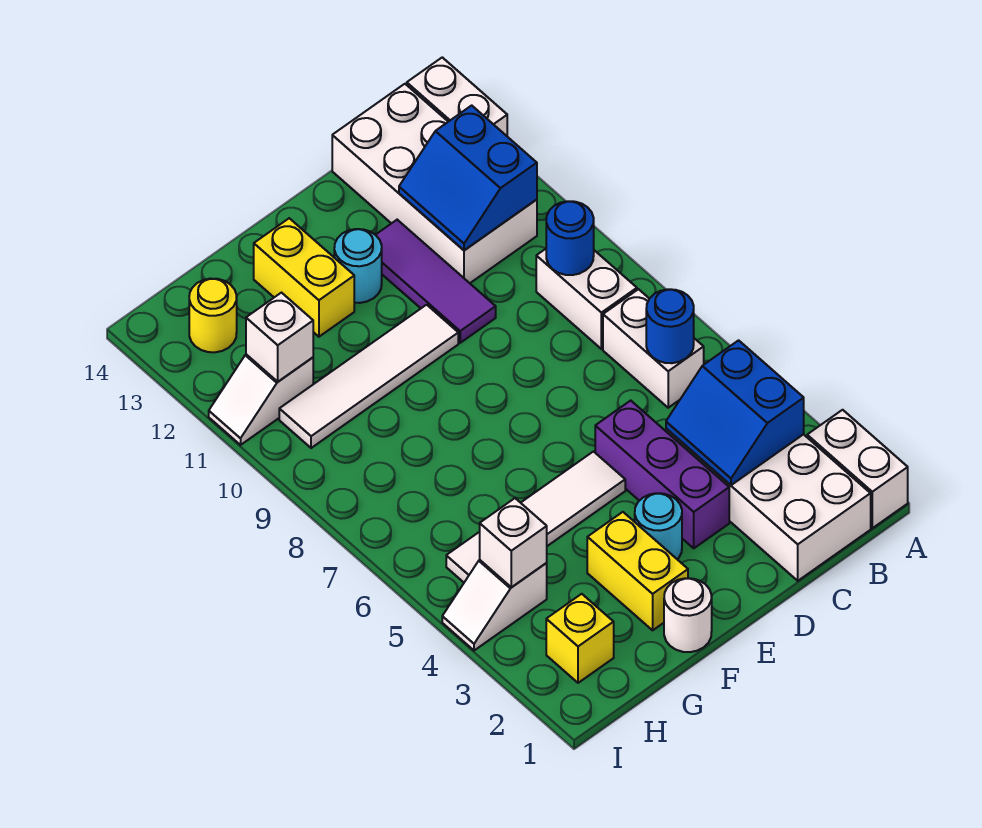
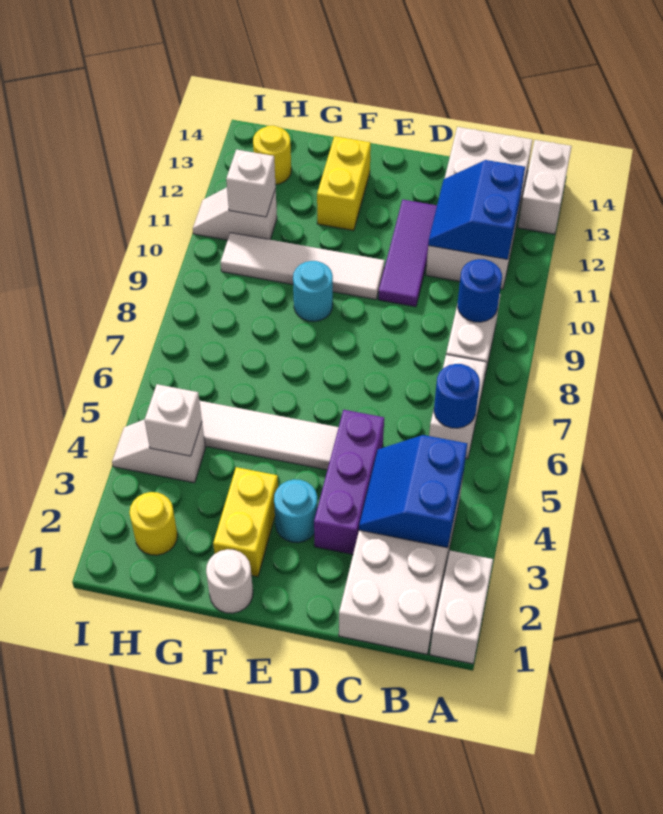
cyan round brick E12 level 1 -> cyan round brick F9 level 1
yellow brick H2 level 1 -> yellow round brick H2 level 1

